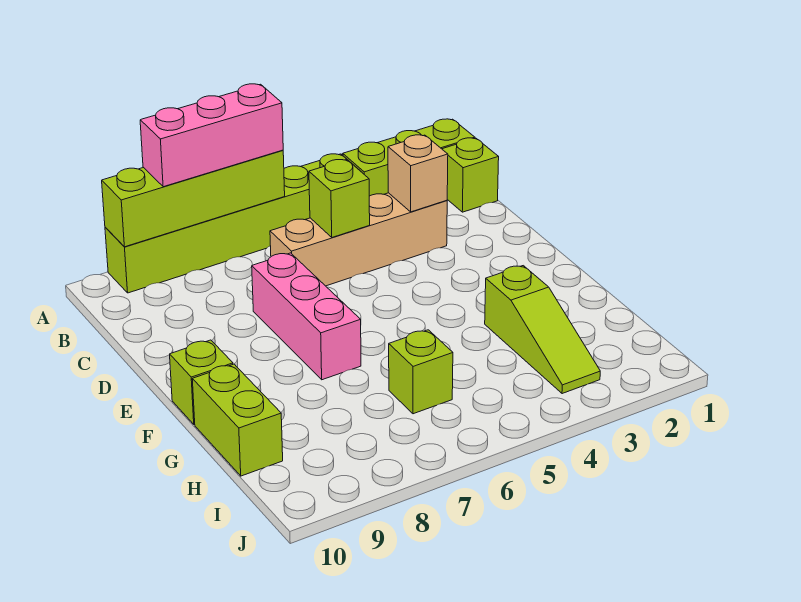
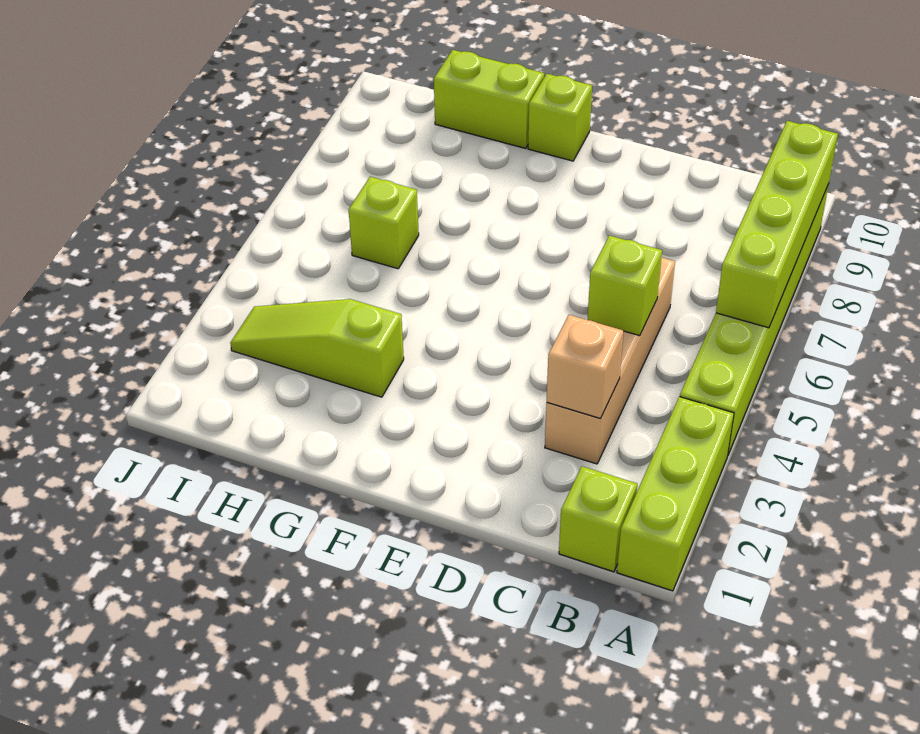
pink brick A6:A8 level 3 -> none
pink brick D7:F7 level 1 -> none

